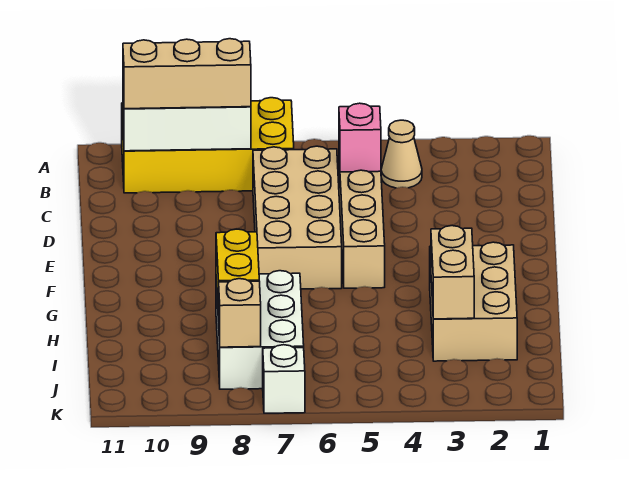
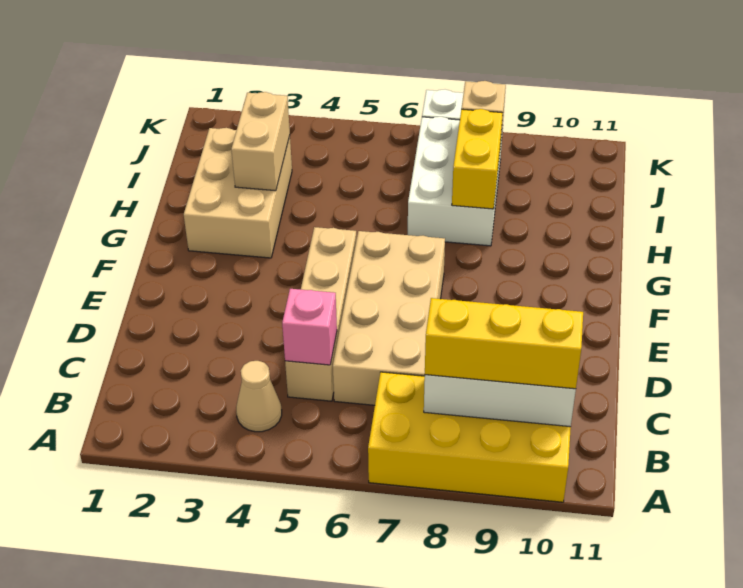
tan brick B8:B10 level 3 -> yellow brick B8:B10 level 3

